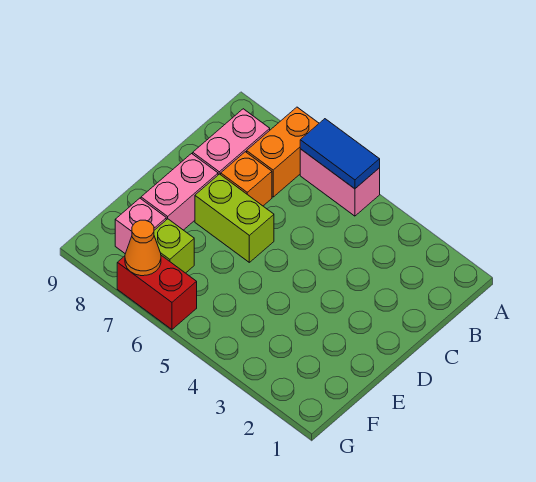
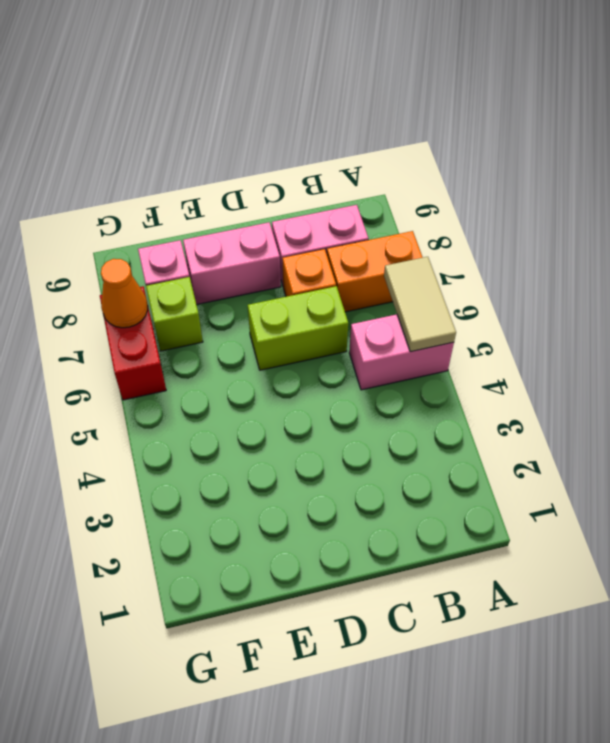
pink brick A5:A6 level 1 -> pink brick A5:B5 level 1
blue tile A5:A6 level 2 -> tan tile A5:A6 level 2
lime brick D6:D7 level 1 -> lime brick C6:D6 level 1

